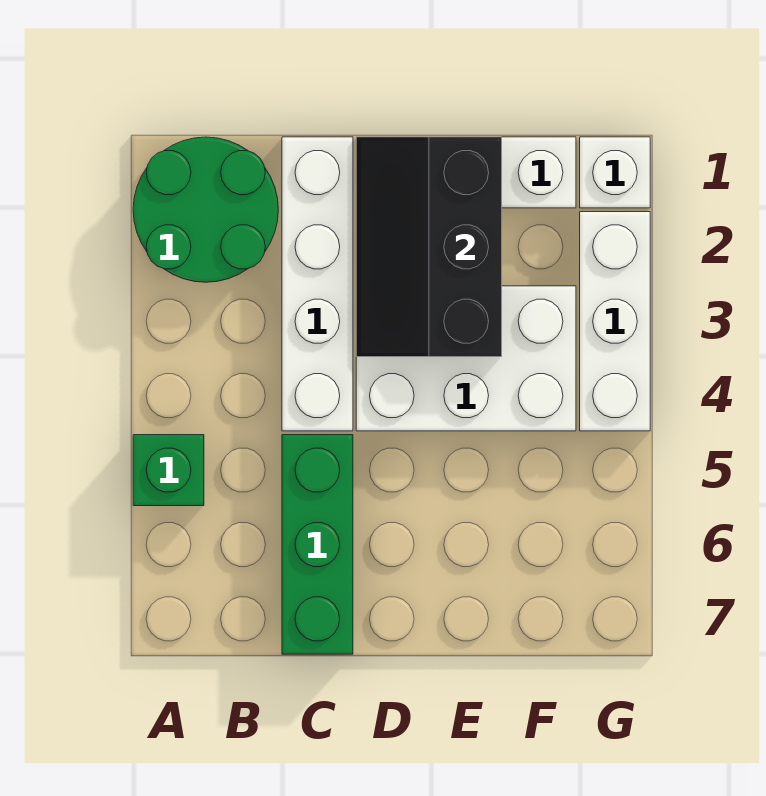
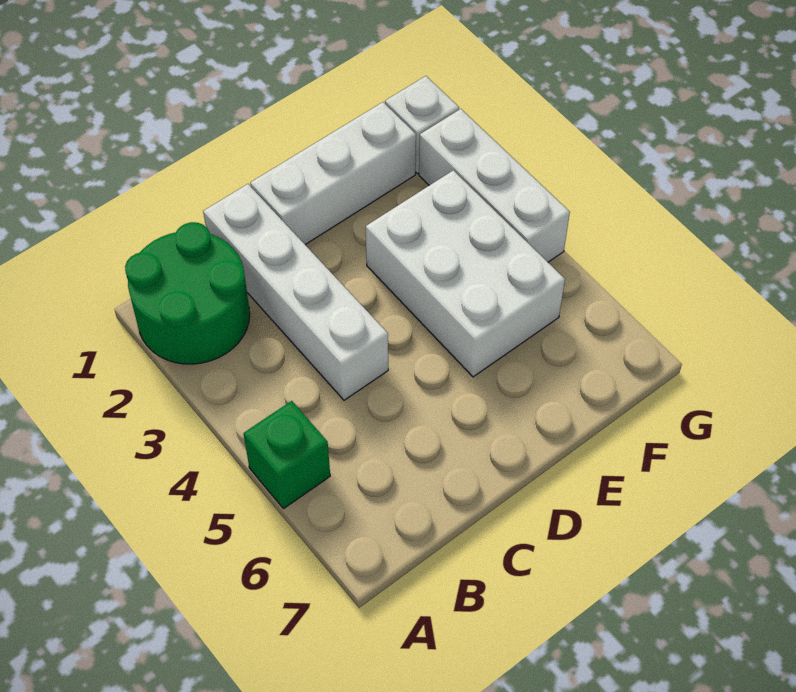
green brick C5:C7 level 1 -> none
black slope D1:E3 level 2 top E -> none
white brick D3:F4 level 1 -> white brick E3:F5 level 1

